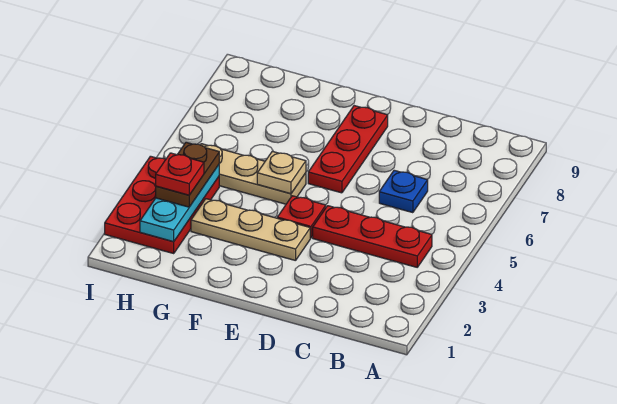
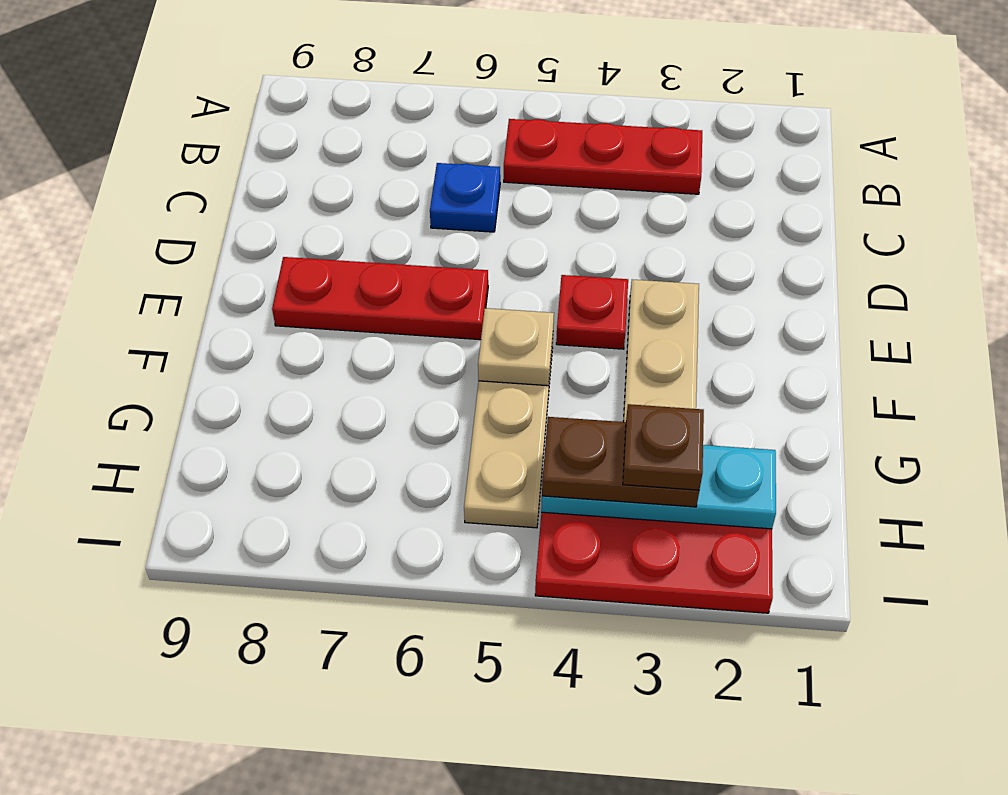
red plate B4:D4 level 1 -> red plate B3:B5 level 1
red plate H3 level 4 -> brown plate H3 level 4

